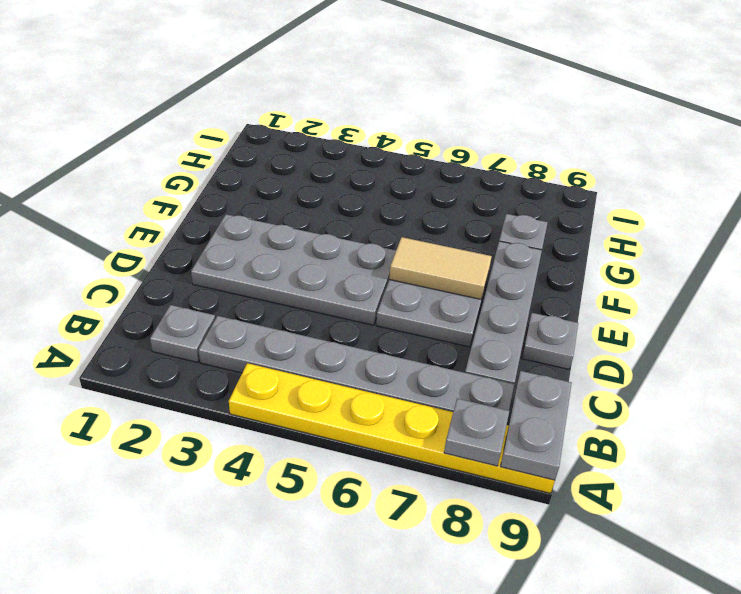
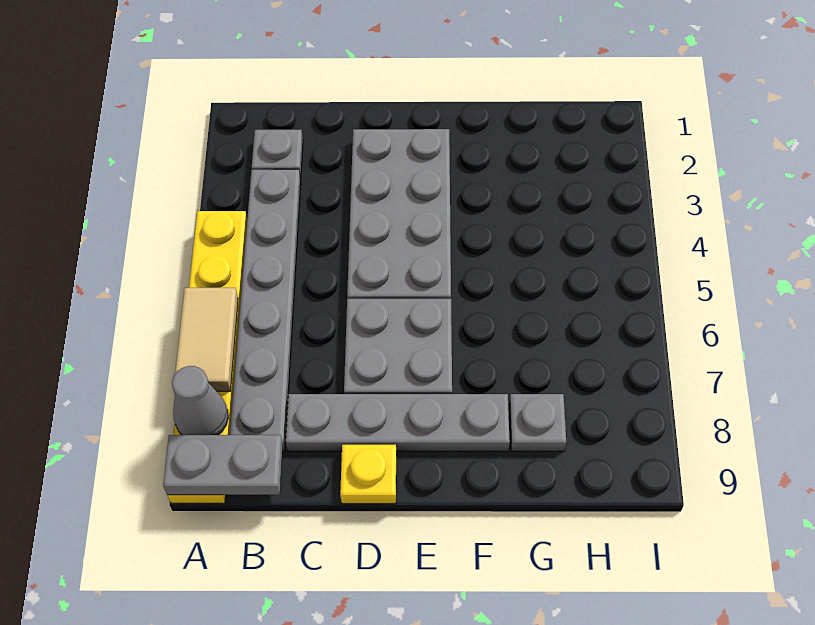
grey plate A8 level 2 -> grey cone A8 level 2
grey plate D9 level 1 -> yellow plate D9 level 1
tan tile E6:E7 level 2 -> tan tile A6:A7 level 2

